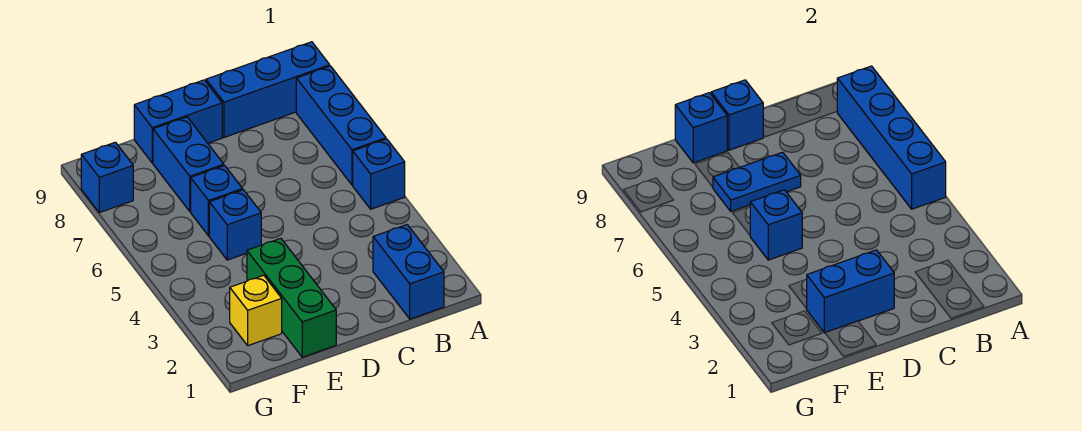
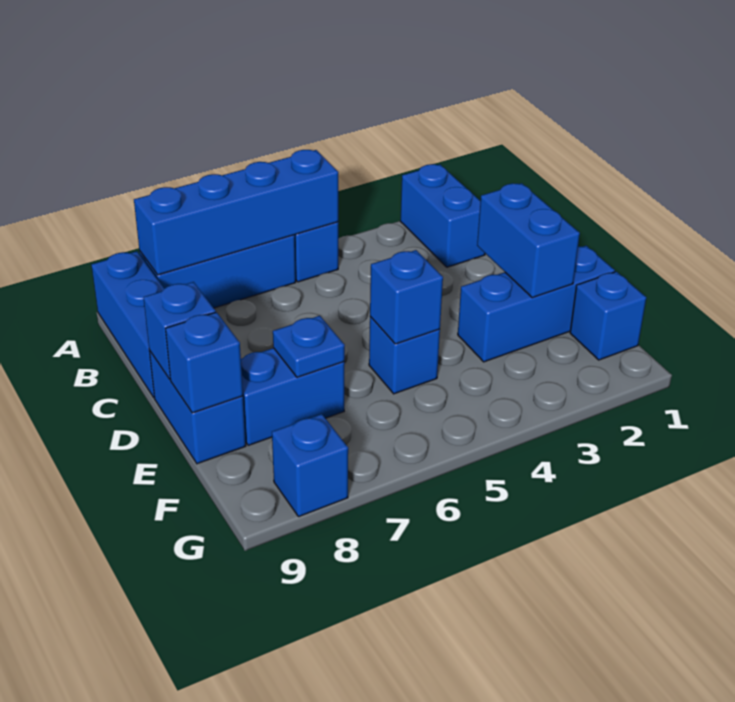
blue brick B1:B2 level 1 -> blue brick A2:B2 level 1
blue plate D7:E7 level 2 -> blue plate E7 level 2
green brick E1:E3 level 1 -> blue brick E1:E3 level 1
blue brick E6 level 1 -> blue brick F1 level 1
yellow brick F2 level 1 -> none

